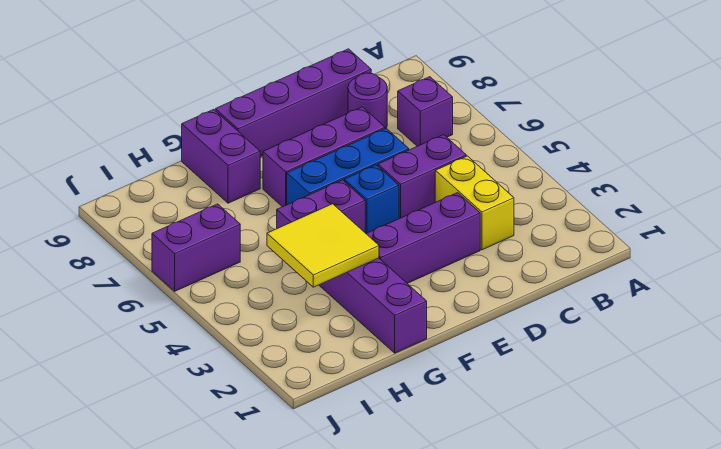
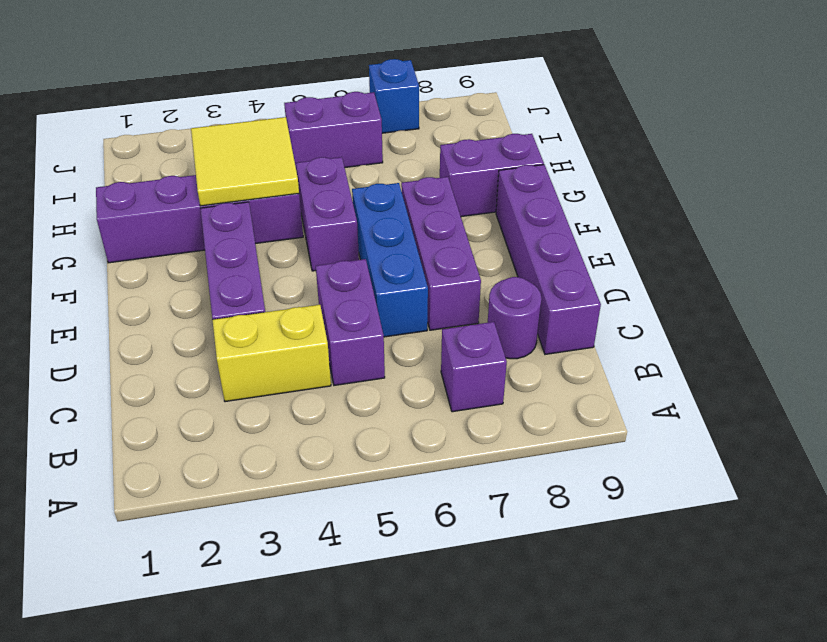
blue brick E5 level 1 -> blue brick J7 level 1
purple brick I6:J6 level 1 -> purple brick I5:I6 level 1

